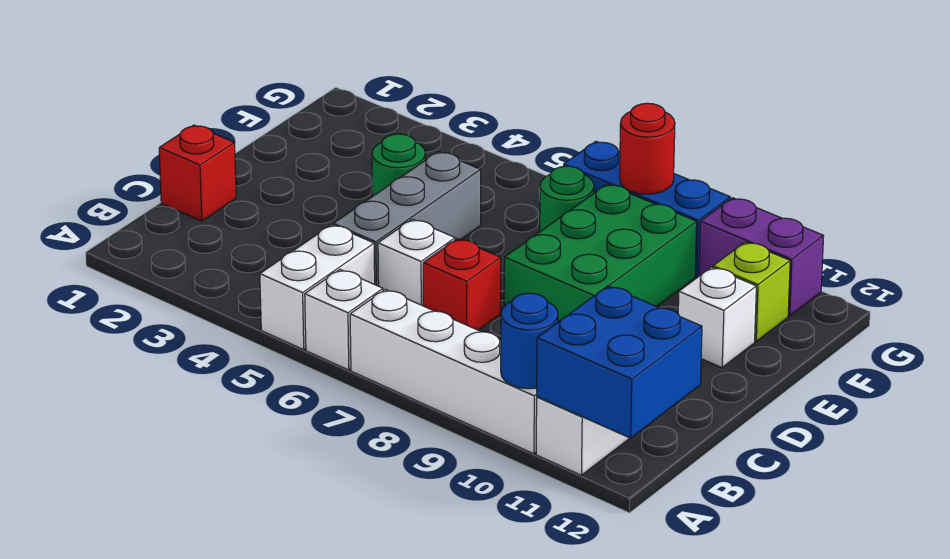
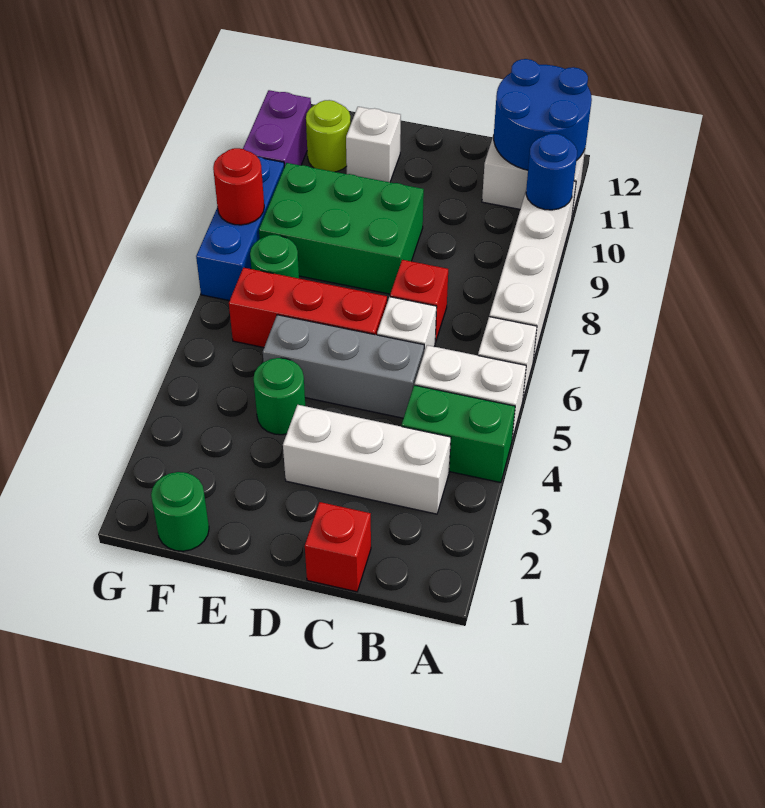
none -> green brick A4:B4 level 1
blue brick A11:B12 level 2 -> blue round brick A11:B12 level 2
none -> white brick B3:D3 level 1
none -> red brick D6:F6 level 1
none -> green round brick F1 level 1
lime brick F11 level 1 -> lime round brick F11 level 1

